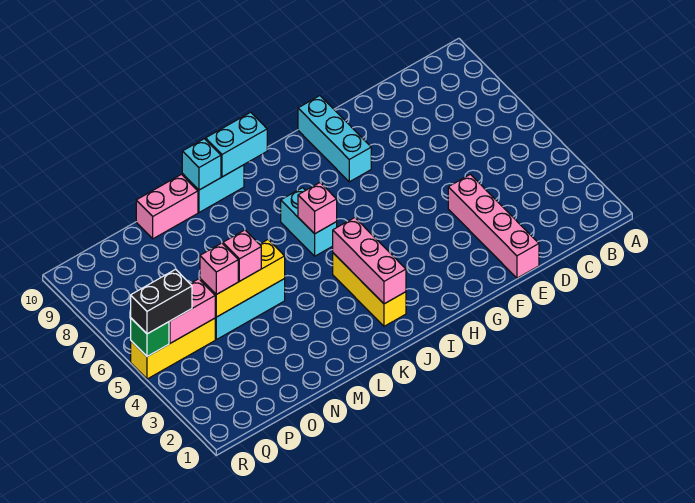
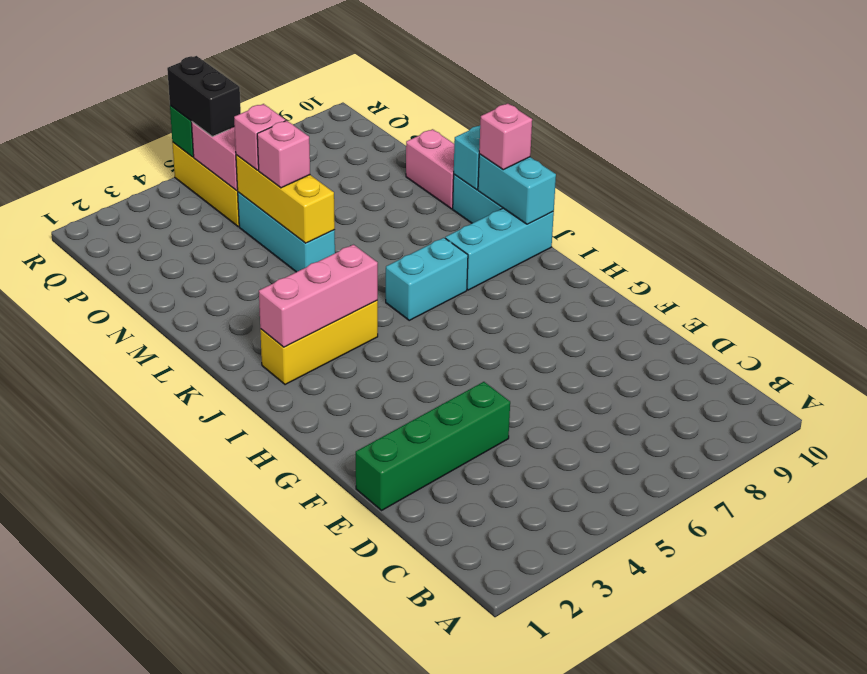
pink brick E1:E4 level 1 -> green brick E1:E4 level 1
cyan brick G8:G10 level 1 -> cyan brick J8:J10 level 1
pink brick J6 level 2 -> pink brick K10 level 3

